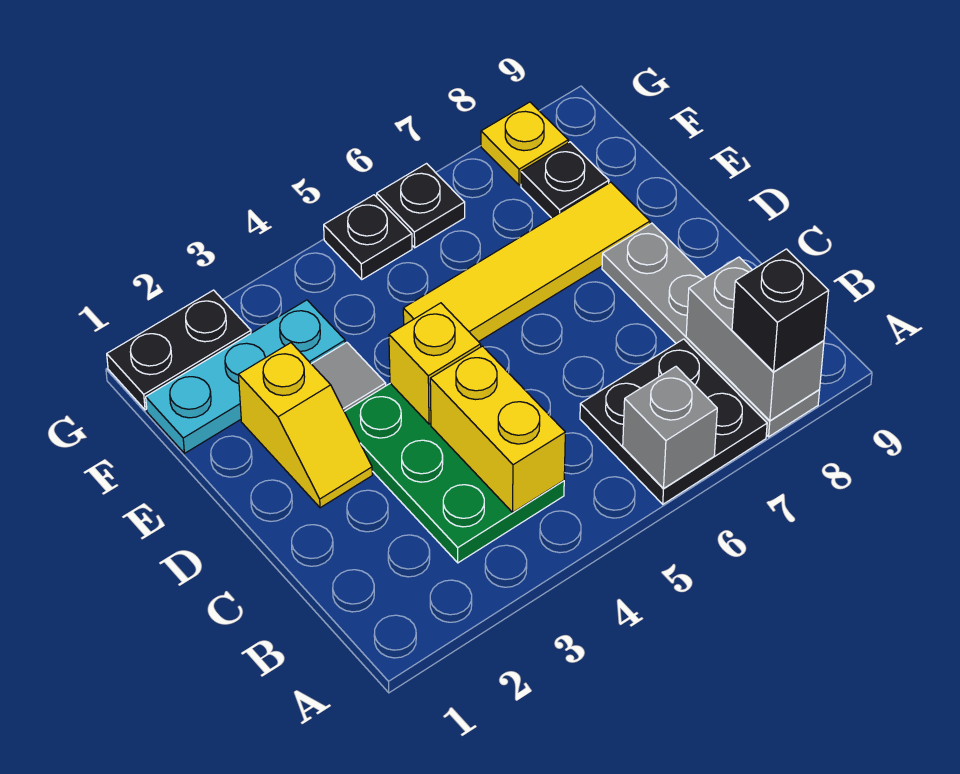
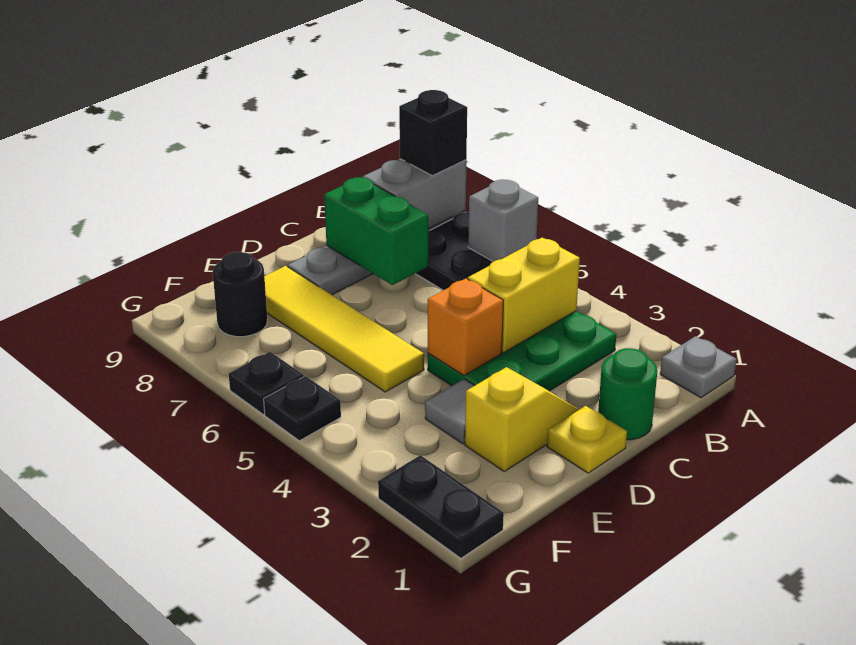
none -> grey plate A1 level 1
none -> green round brick C1 level 1
none -> green brick C7:C8 level 2
yellow brick D4 level 2 -> orange brick D4 level 2
cyan plate F1:F3 level 1 -> none
black plate F8 level 1 -> black round brick F8 level 1
yellow plate G8 level 1 -> yellow plate D1 level 1

